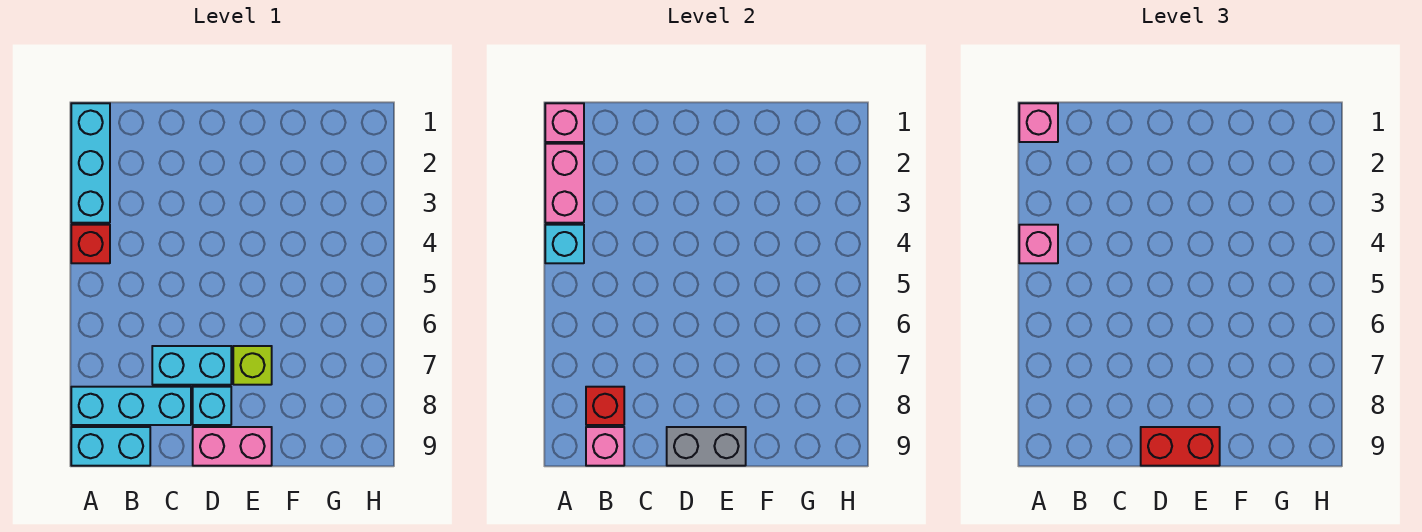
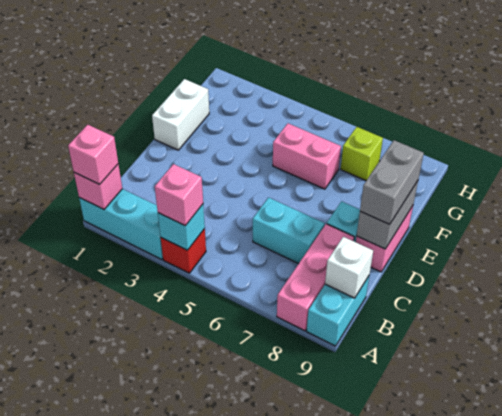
pink brick A2:A3 level 2 -> pink brick F5:F6 level 1
cyan brick A8:C8 level 1 -> pink brick A8:C8 level 1
red brick B8 level 2 -> none
pink brick B9 level 2 -> white brick B9 level 2
cyan brick C7:D7 level 1 -> cyan brick C6:C7 level 1
red brick D9:E9 level 3 -> grey brick D9:E9 level 3
none -> white brick E1:F1 level 1
lime brick E7 level 1 -> lime brick G7 level 1

